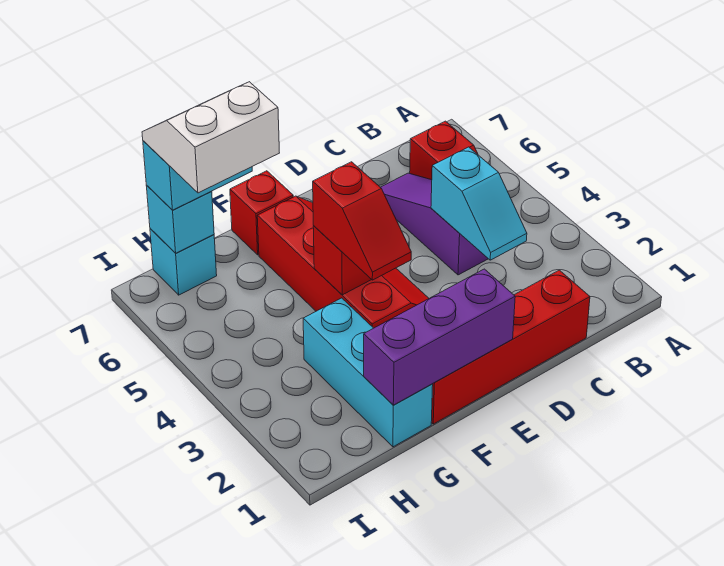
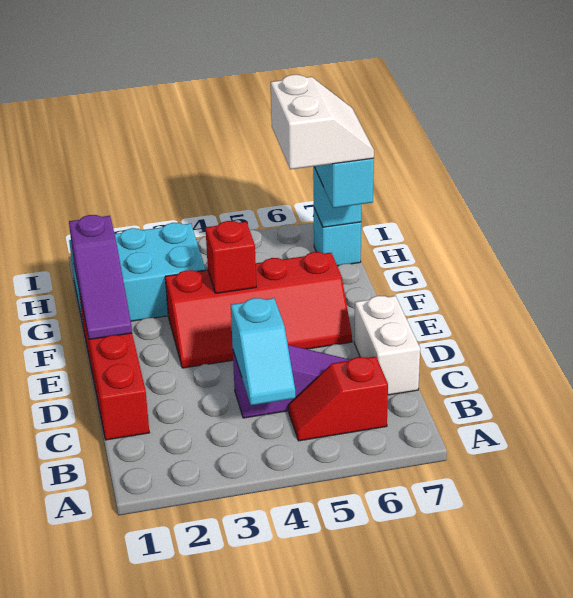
cyan slope C3:C4 level 2 top 4 -> cyan slope B4:C4 level 2 top C
none -> white brick C7:D7 level 1
purple brick E1:G1 level 2 -> purple slope E1:G1 level 2 top G
red slope F3:F4 level 3 top 4 -> none
red brick F7 level 1 -> none
cyan brick G1:G3 level 1 -> cyan brick G1:H3 level 1

